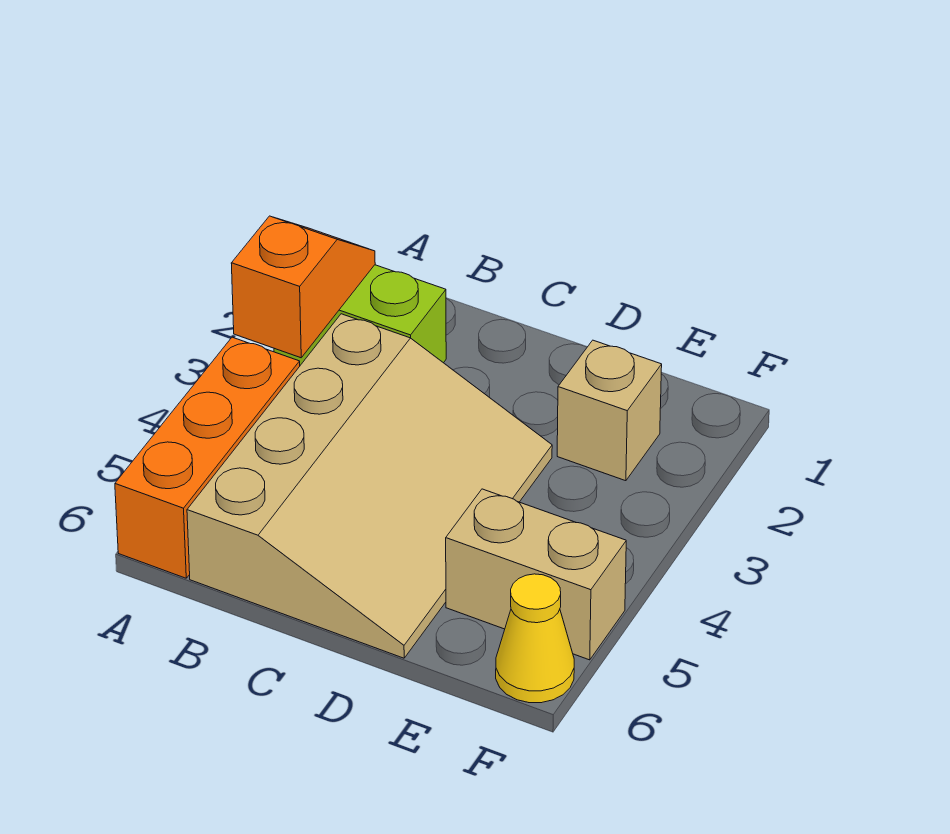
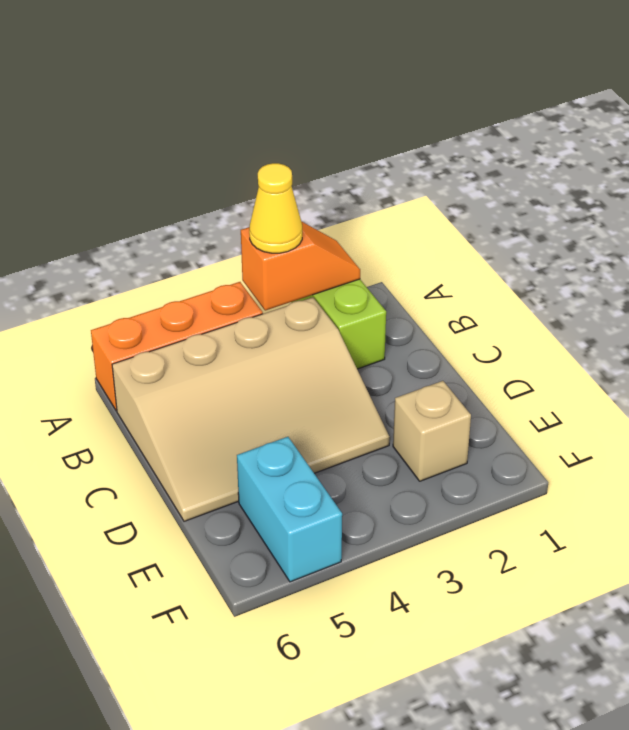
tan brick E5:F5 level 1 -> cyan brick E5:F5 level 1
yellow cone F6 level 1 -> yellow cone A3 level 3

